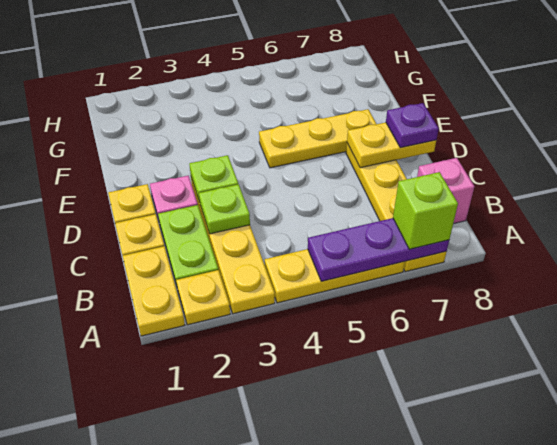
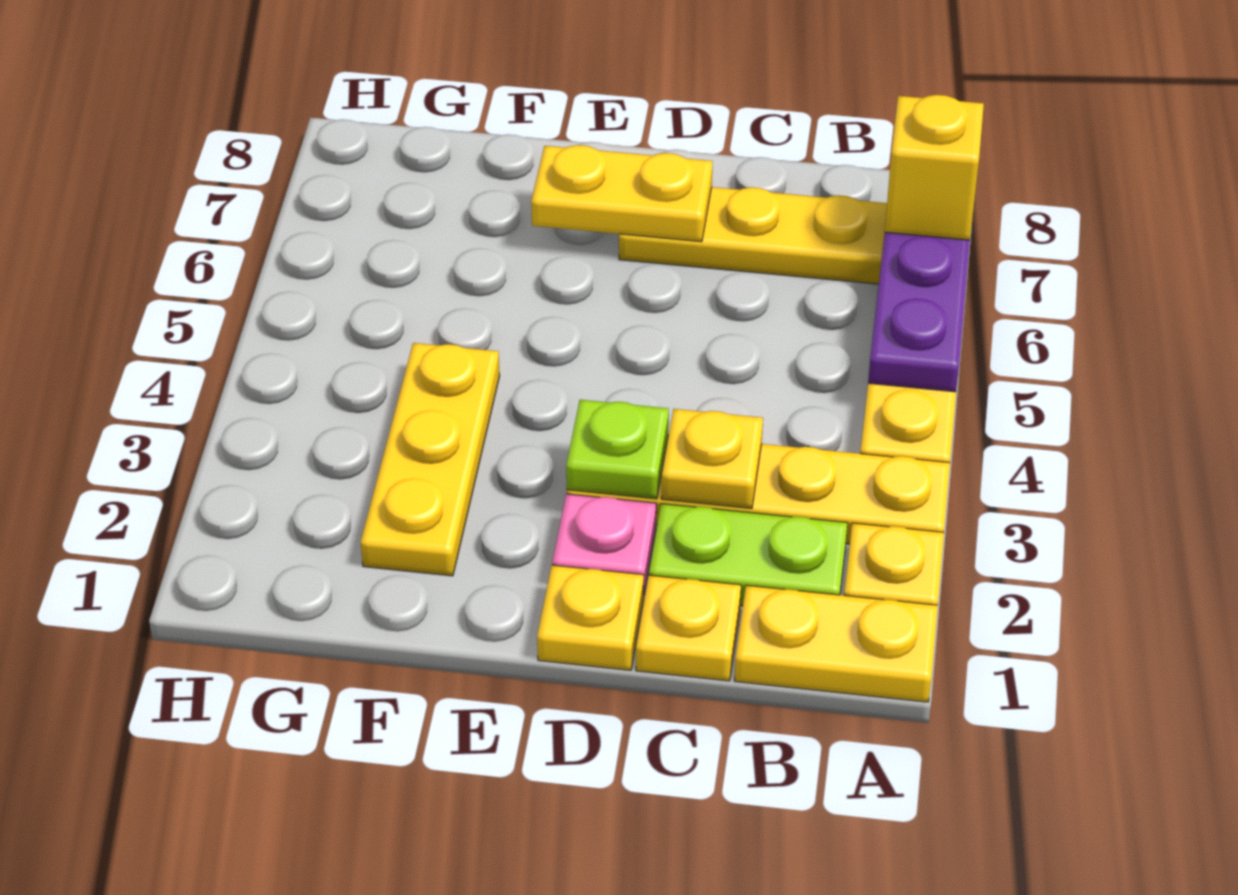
lime brick A7 level 3 -> yellow brick A7 level 3
pink brick B8 level 1 -> none
lime plate C3 level 2 -> yellow plate C3 level 2
yellow plate D7:D8 level 2 -> yellow plate D7:E7 level 2
purple plate D8 level 3 -> none
yellow plate E5:E7 level 1 -> yellow plate F2:F4 level 1

